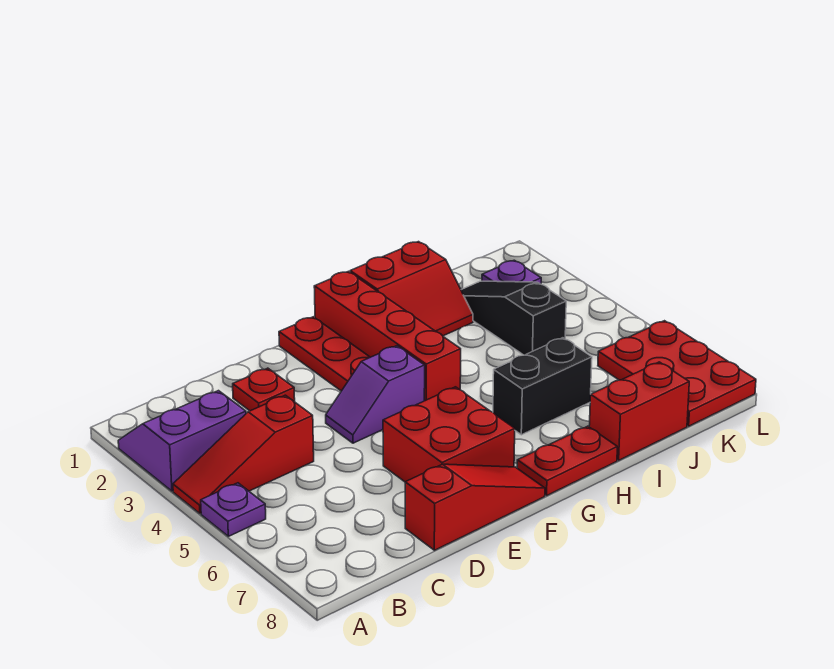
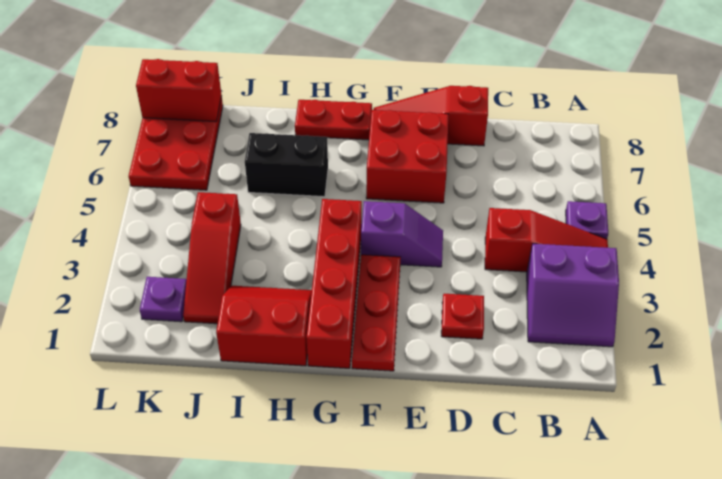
red brick I8:J8 level 1 -> red brick K8:L8 level 2
black slope J2:J4 level 1 top 4 -> red slope J2:J4 level 1 top 4

